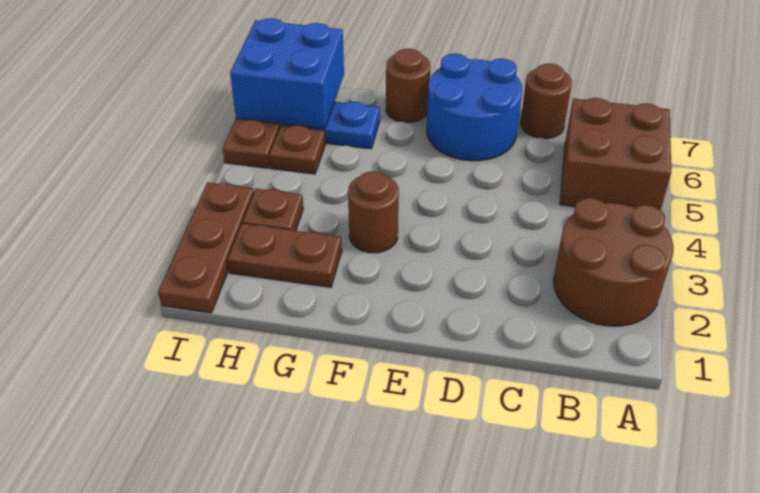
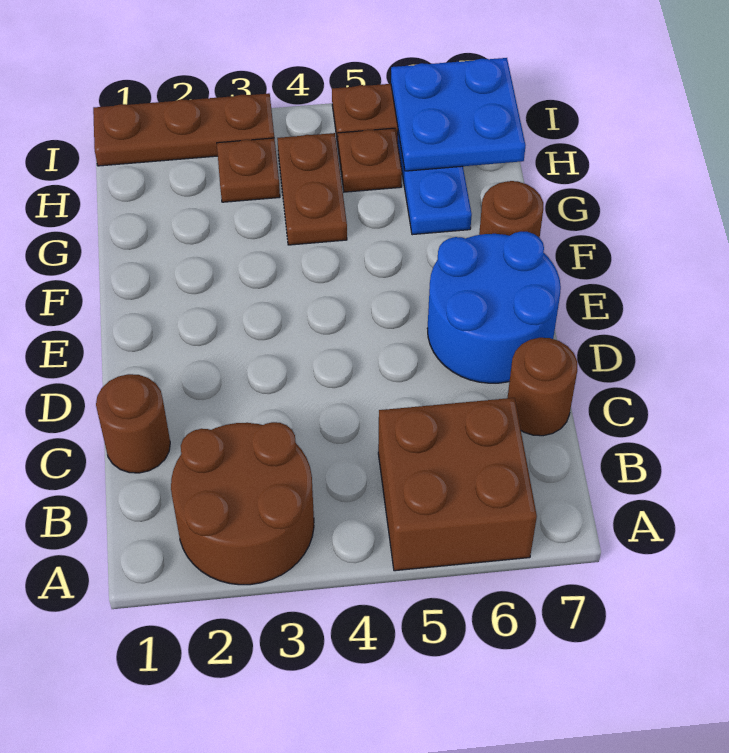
brown round brick F3 level 1 -> brown round brick C1 level 1
brown plate G2:H2 level 1 -> brown plate G4:H4 level 1
blue brick H6:I7 level 2 -> blue plate H6:I7 level 2

